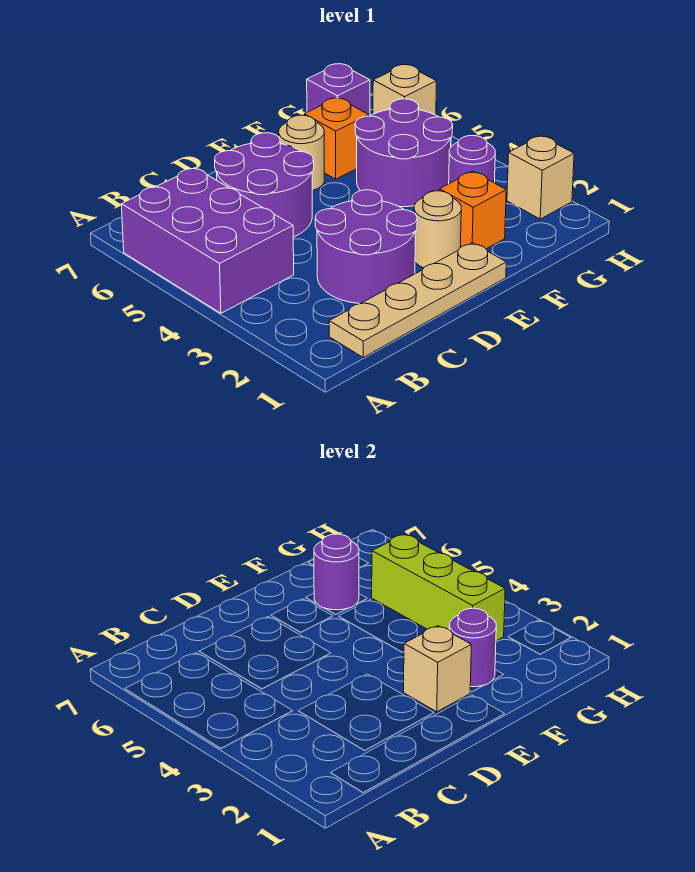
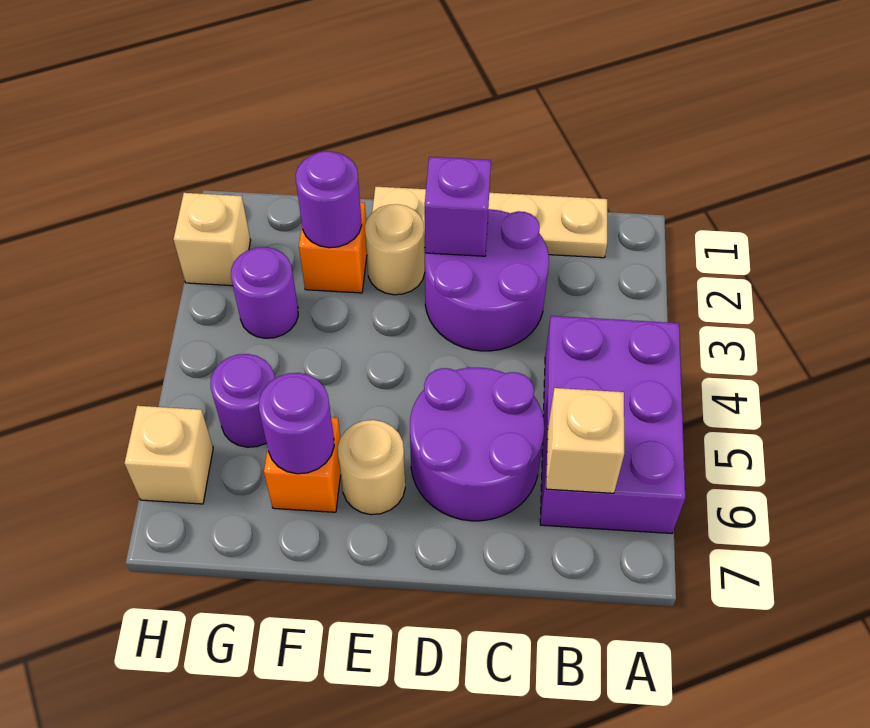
tan brick E2 level 2 -> tan brick B6 level 2
purple round brick F4:G5 level 1 -> purple round brick G5 level 1
lime brick G3:G5 level 2 -> none
purple brick G7 level 1 -> purple brick D2 level 2

